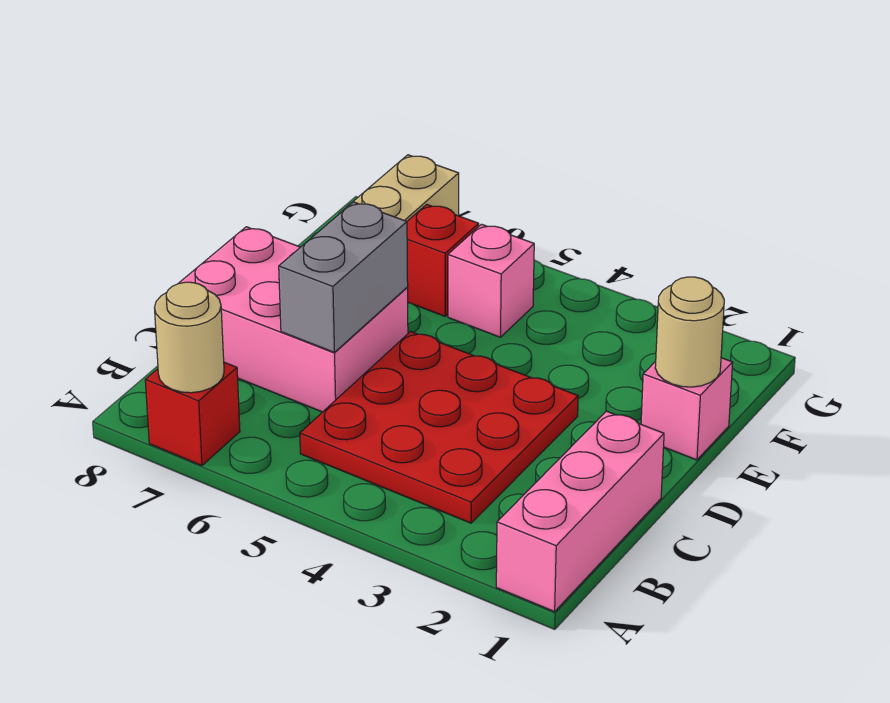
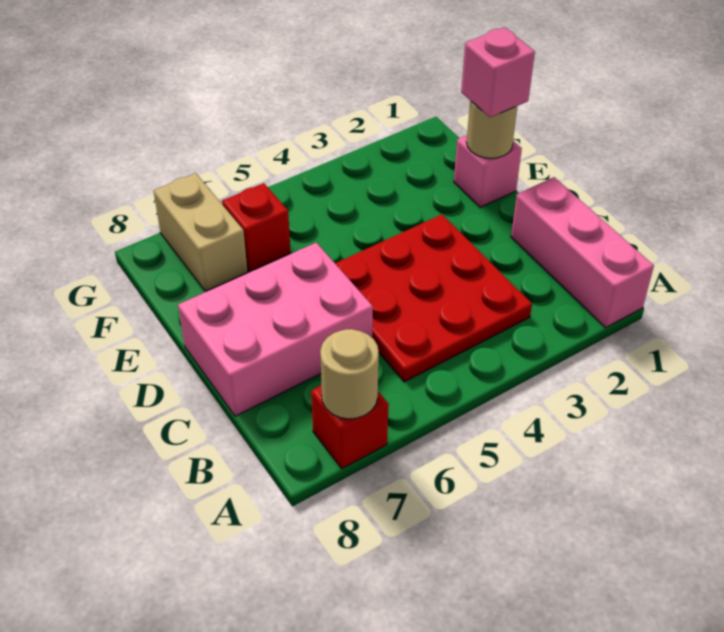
grey brick C6:D6 level 2 -> none
pink brick F5 level 1 -> pink brick E1 level 3

